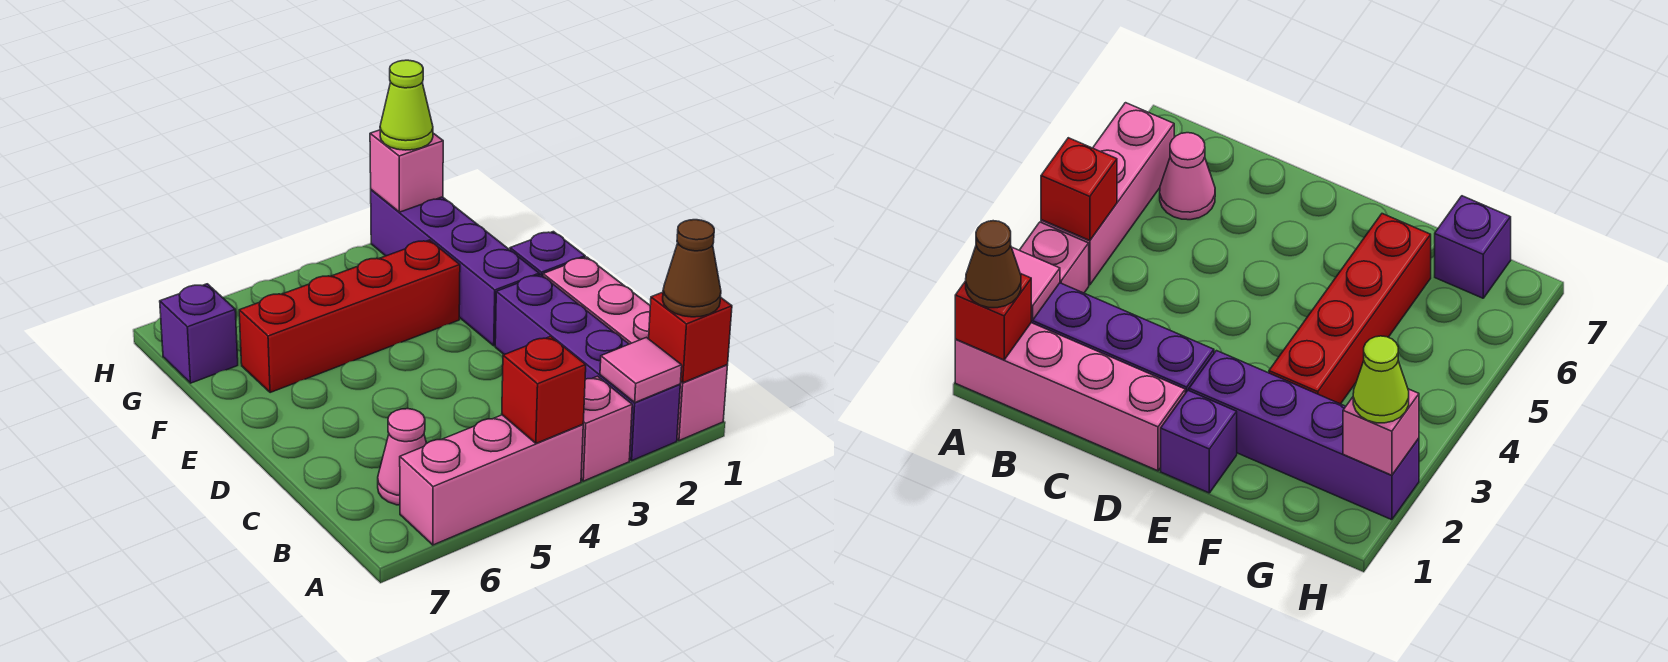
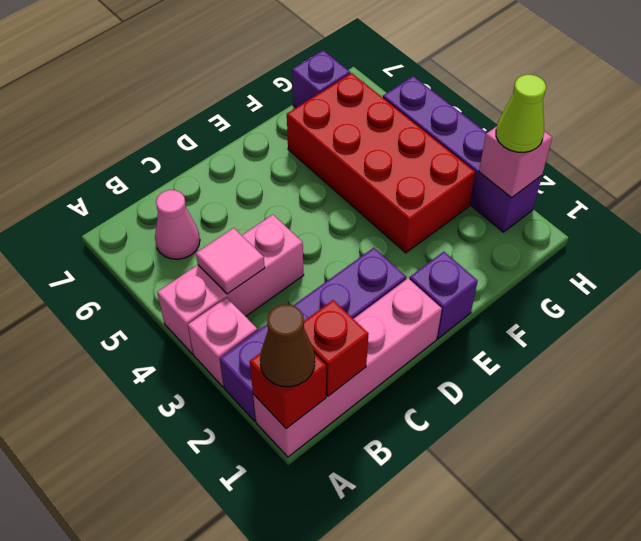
pink tile A2 level 2 -> pink tile B4 level 2
pink brick A4:A6 level 1 -> pink brick A4:C4 level 1
red brick A4 level 2 -> red brick B1 level 2
purple brick E2:H2 level 1 -> purple brick H2:H5 level 1
red brick F3:F6 level 1 -> red brick F3:G6 level 1

